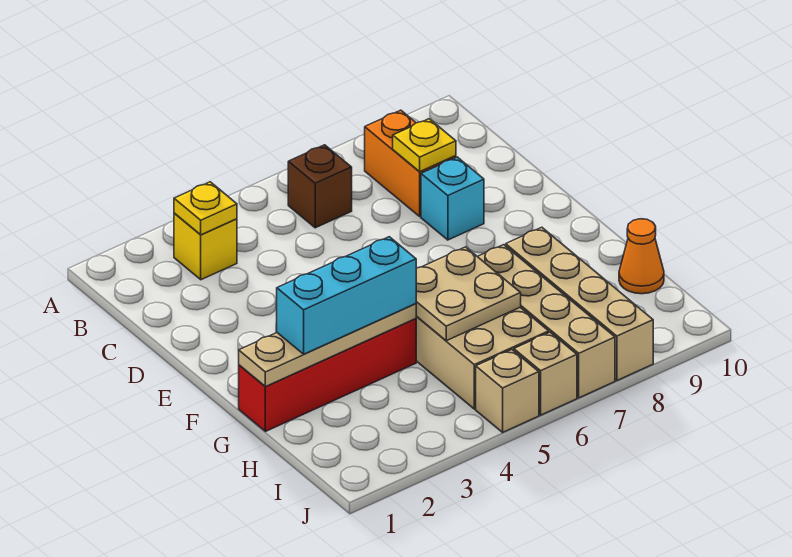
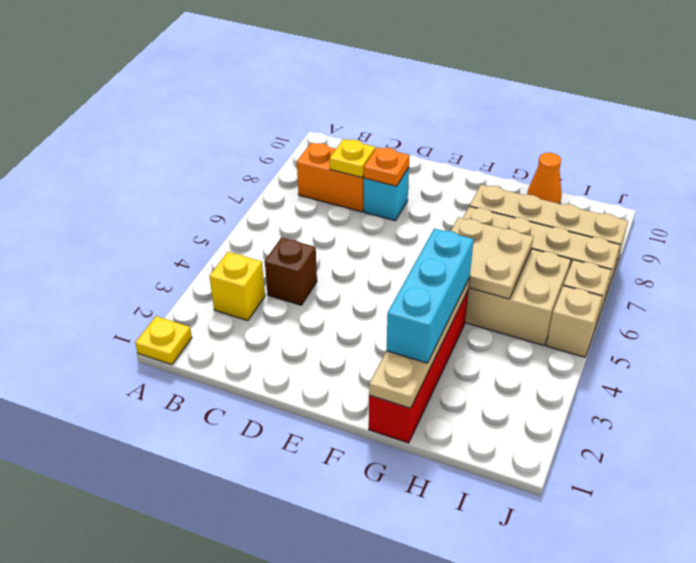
yellow plate B3 level 2 -> yellow plate A1 level 1
brown brick B6 level 1 -> brown brick C4 level 1
none -> orange plate D8 level 2

